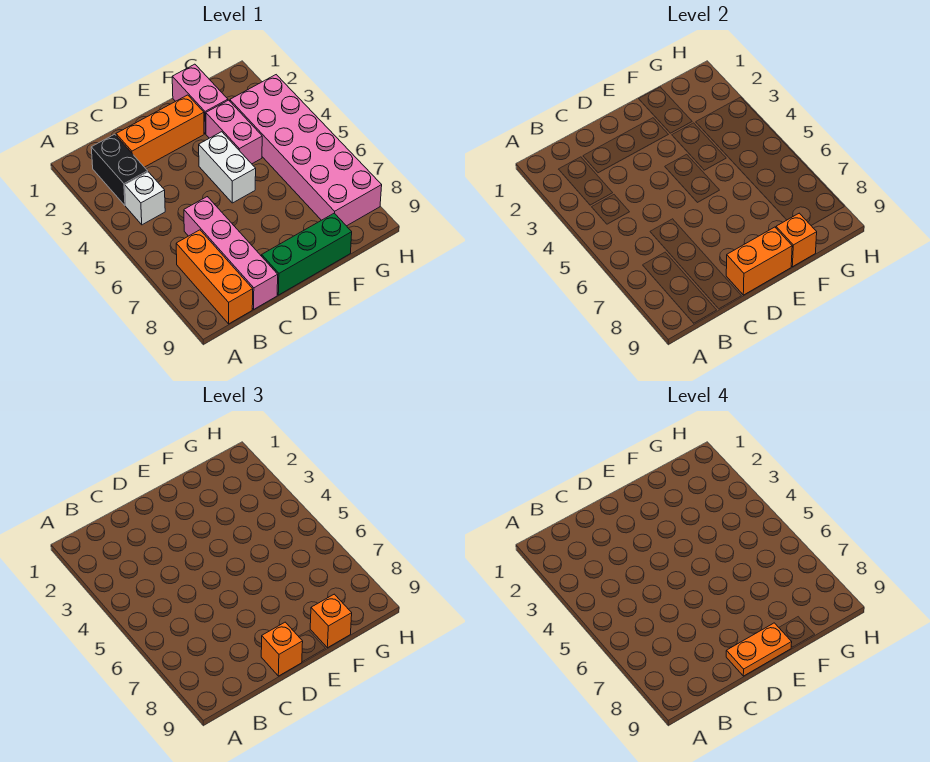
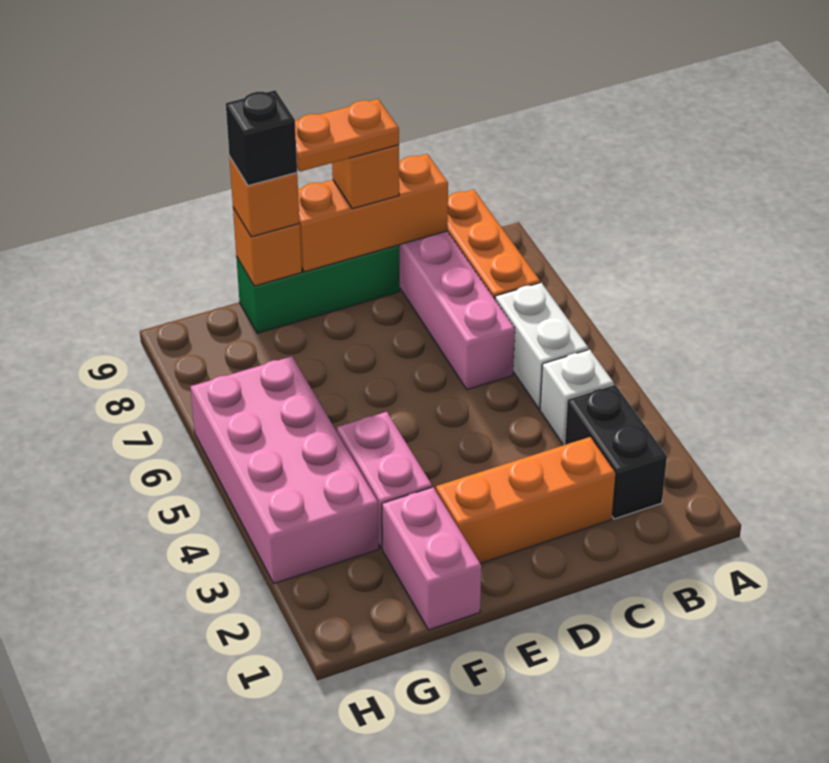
orange brick D9:E9 level 2 -> orange brick C9:E9 level 2
white brick E4:E5 level 1 -> white brick B5:B6 level 1
none -> black brick F9 level 4
pink brick G3:H8 level 1 -> pink brick G3:H6 level 1

